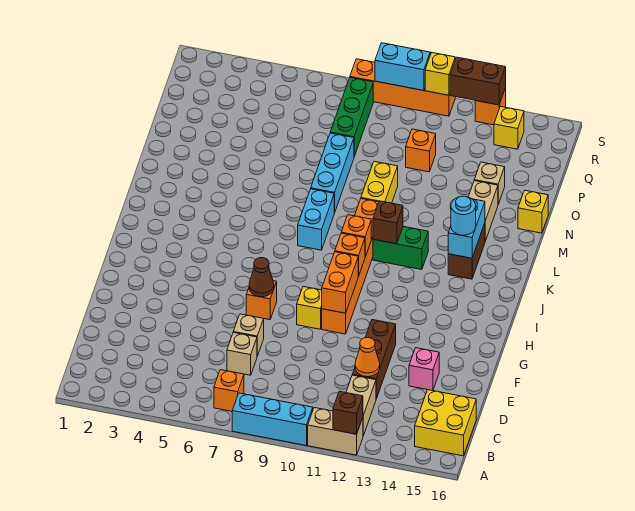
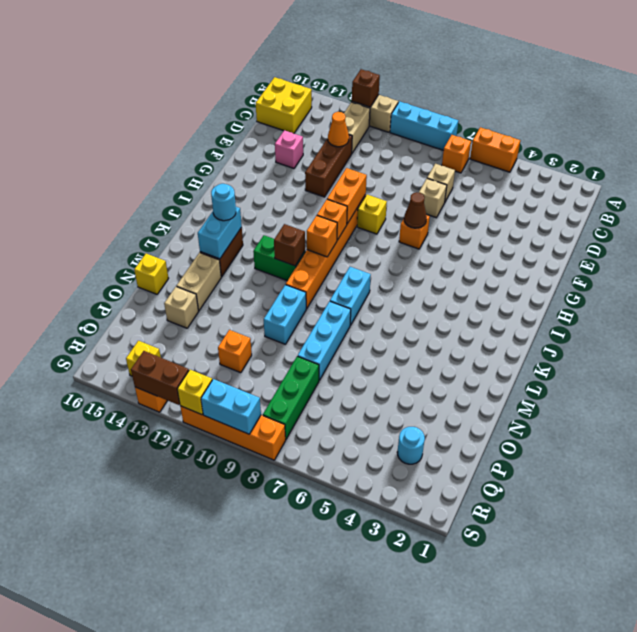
none -> orange brick A5:A6 level 1
yellow brick M10:N10 level 1 -> cyan brick M10:N10 level 1
none -> cyan round brick Q3 level 1

